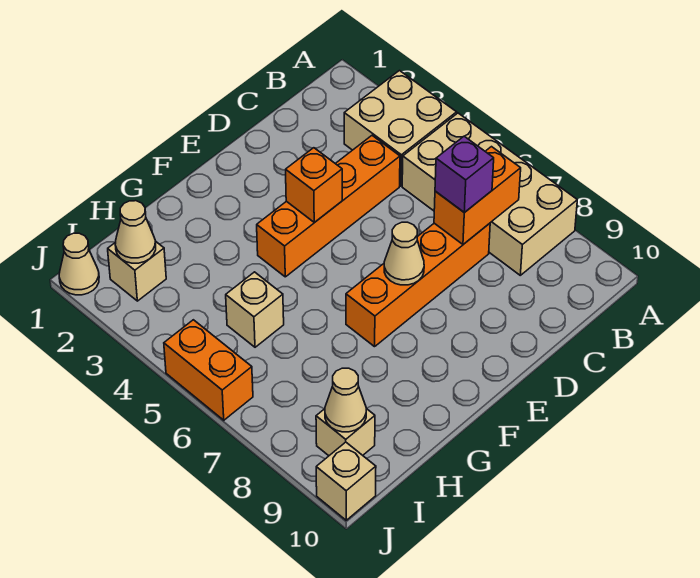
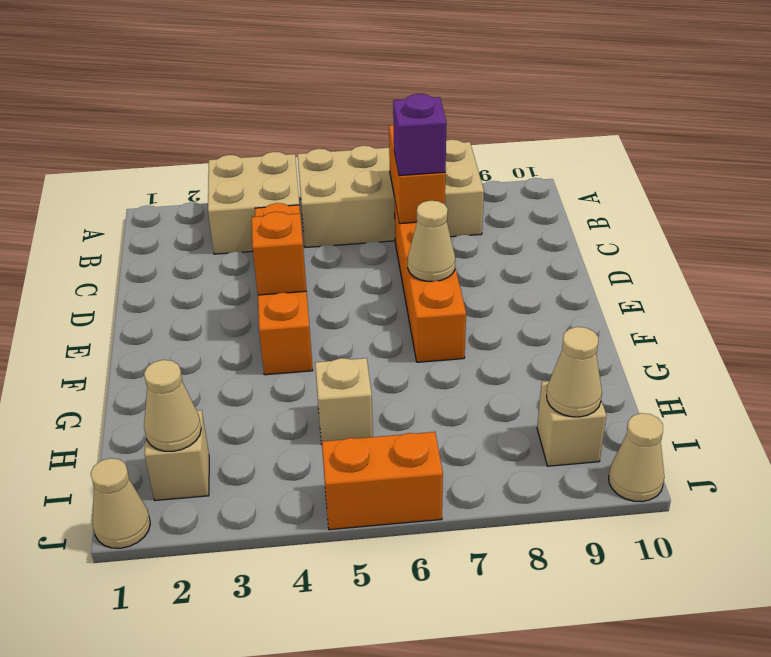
tan brick J10 level 1 -> tan cone J10 level 1

